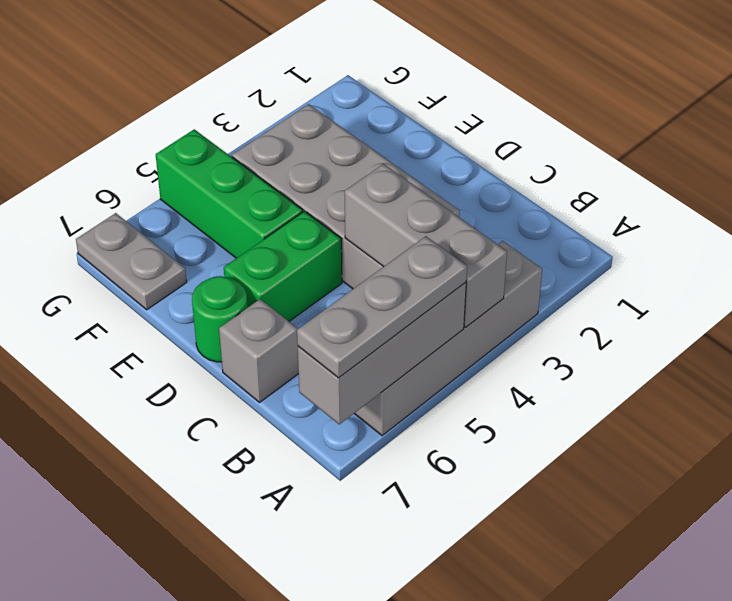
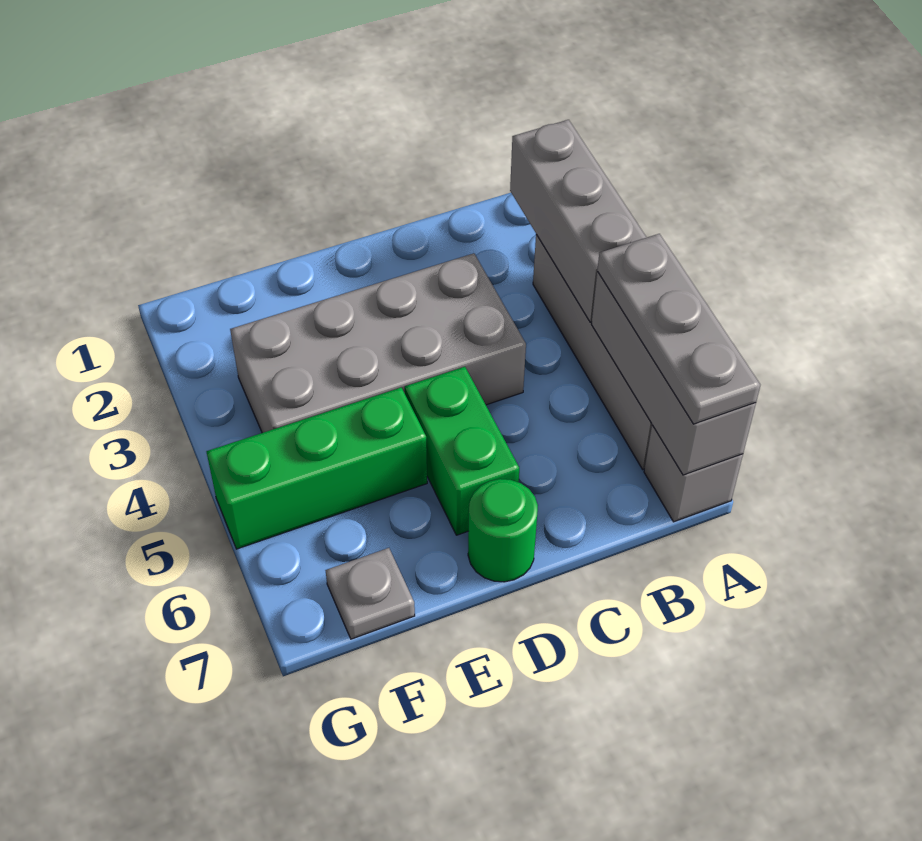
grey brick A4:C4 level 2 -> grey brick A2:A4 level 2
grey brick C7 level 1 -> grey brick A7 level 1
grey plate F7:G7 level 1 -> grey plate F7 level 1

